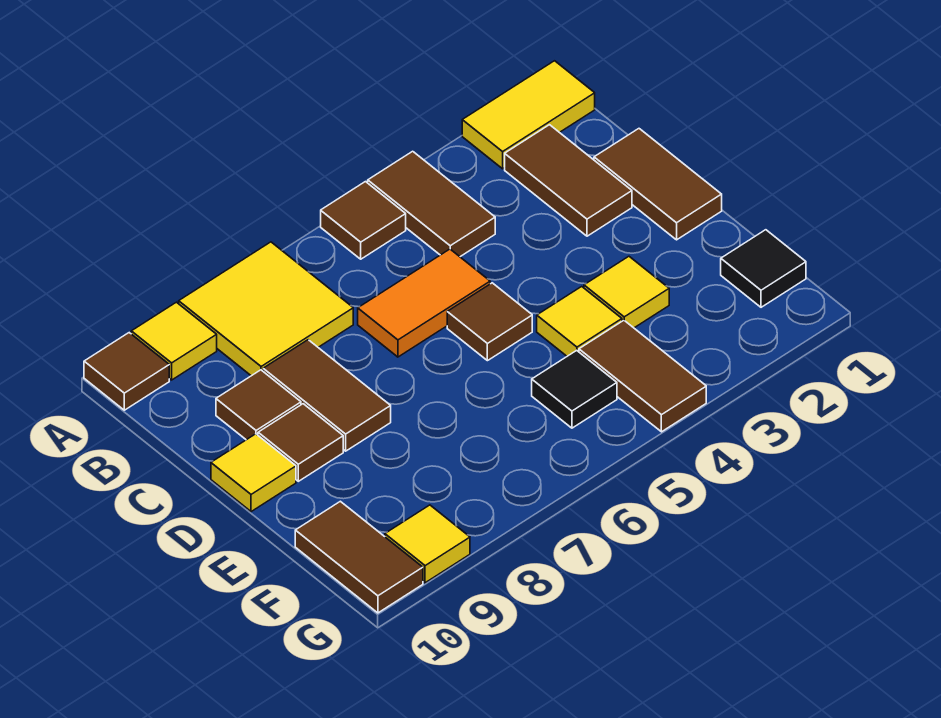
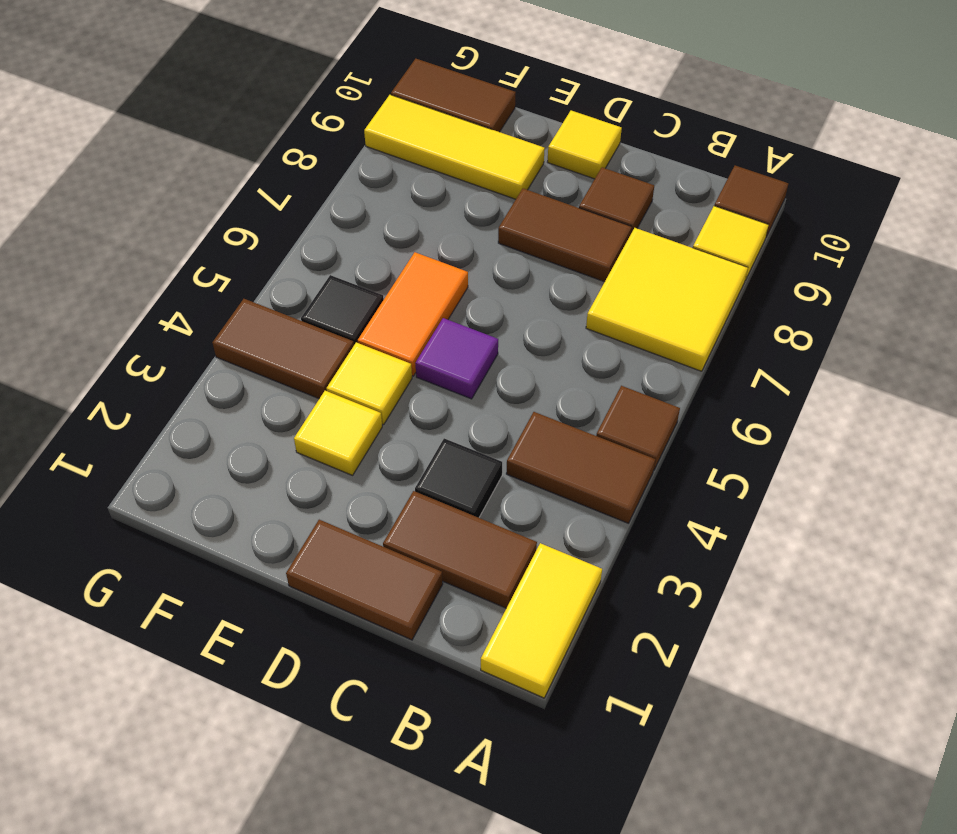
orange tile C5:C6 level 1 -> orange tile E5:E6 level 1
brown tile D5 level 1 -> purple tile D5 level 1
brown tile D9 level 1 -> none
black tile F1 level 1 -> black tile C3 level 1
yellow tile G9 level 1 -> yellow tile E9:G9 level 1

